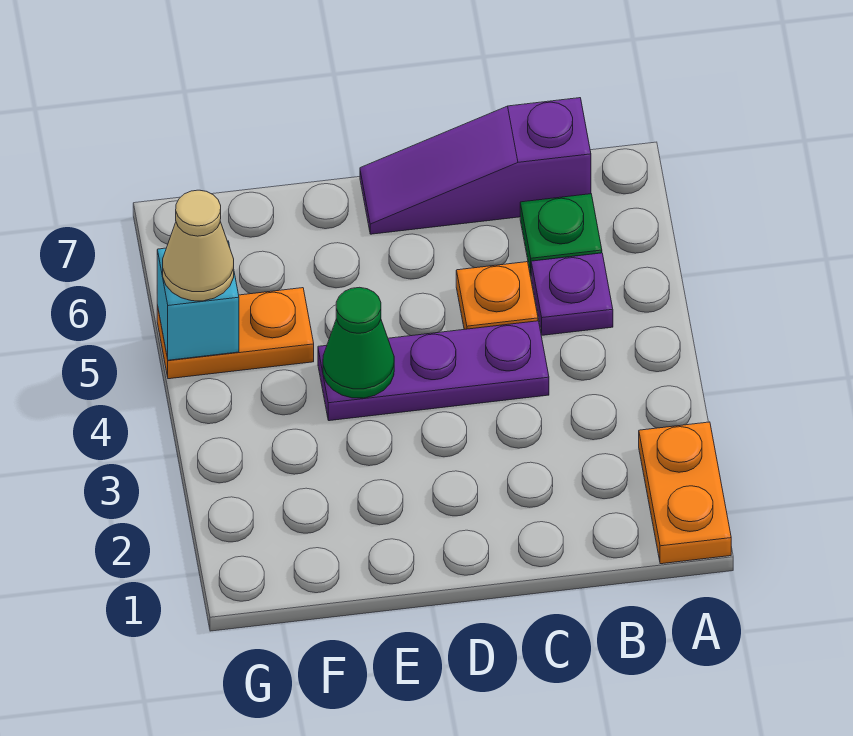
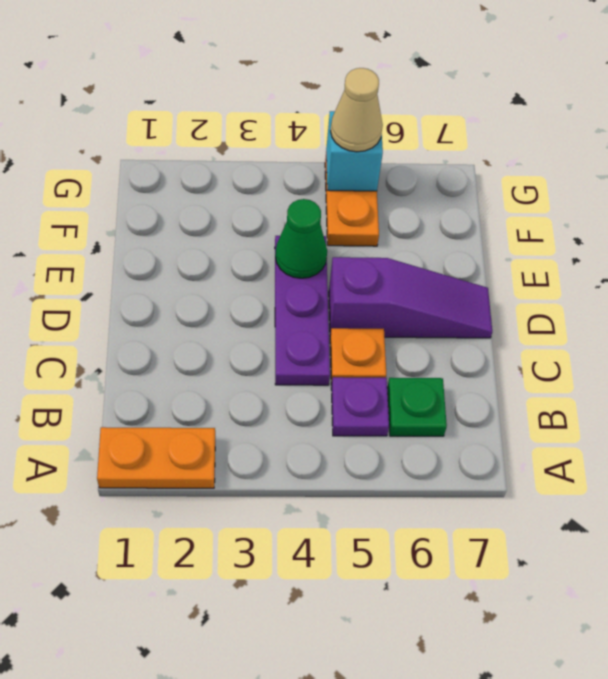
purple slope B7:D7 level 1 top B -> purple slope D5:D7 level 1 top 5

